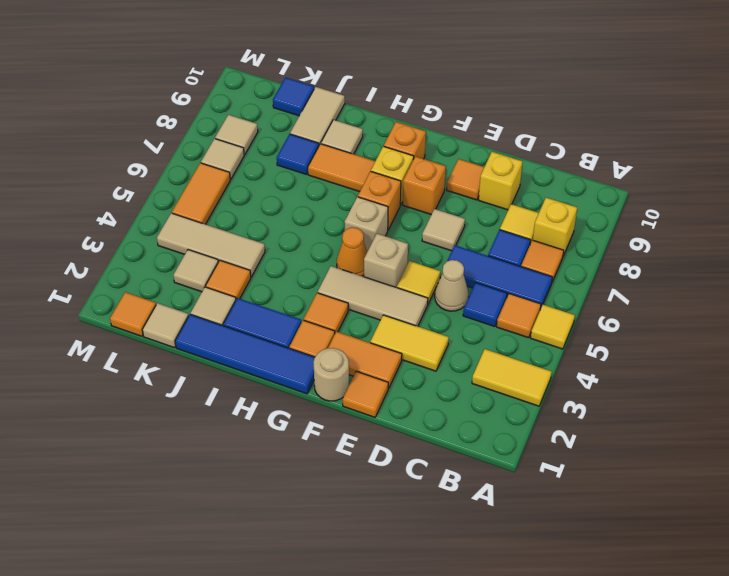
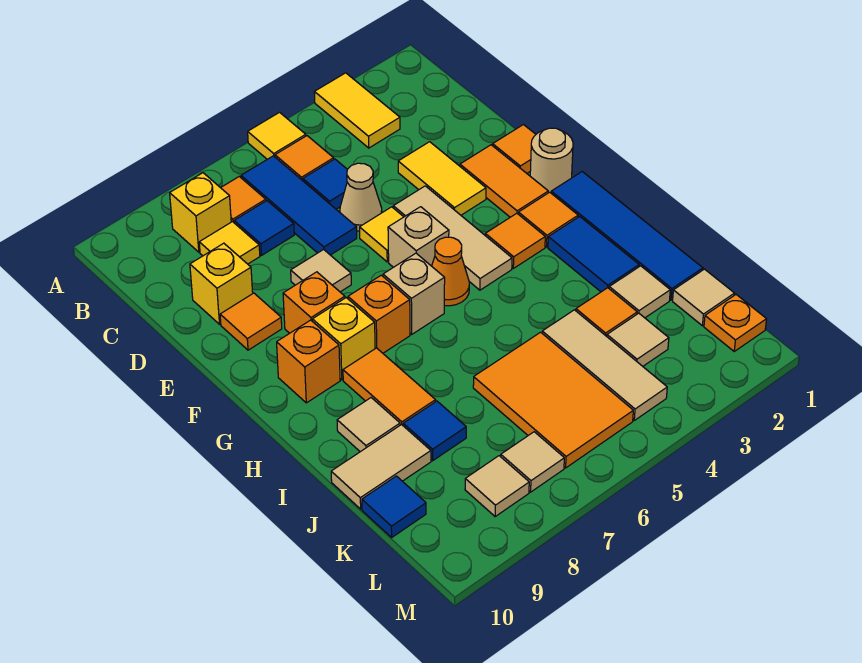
orange tile L1 level 1 -> orange plate L1 level 1
orange tile L5:L6 level 1 -> orange tile J5:L6 level 1

